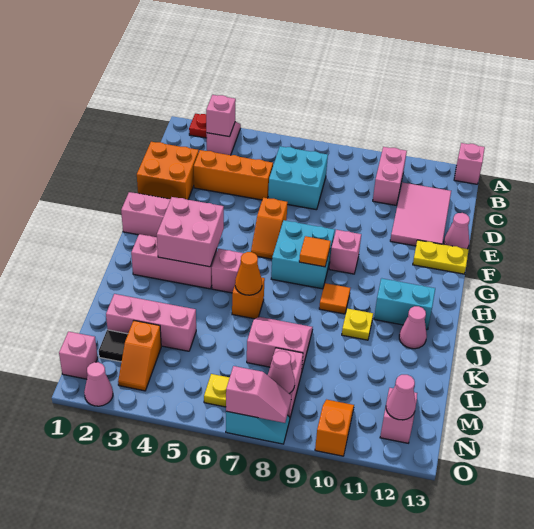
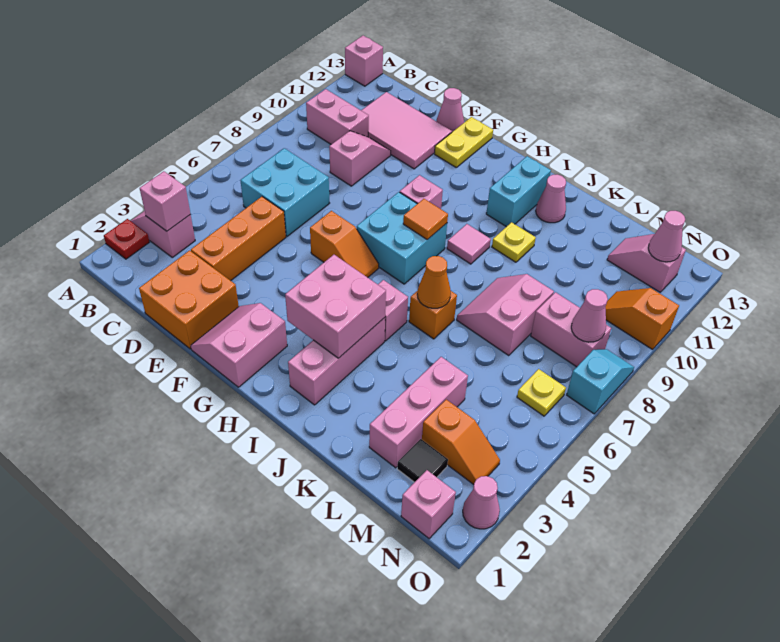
orange tile I9 level 1 -> pink tile I9 level 1
pink slope O7:O8 level 2 top 7 -> pink slope D9:D10 level 1 top 9

